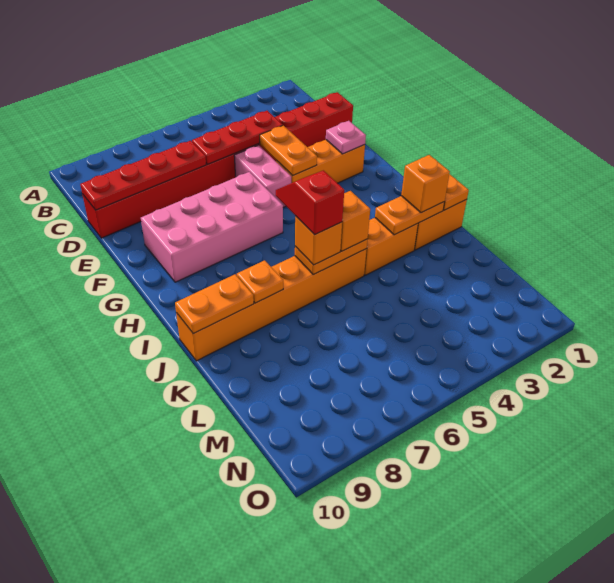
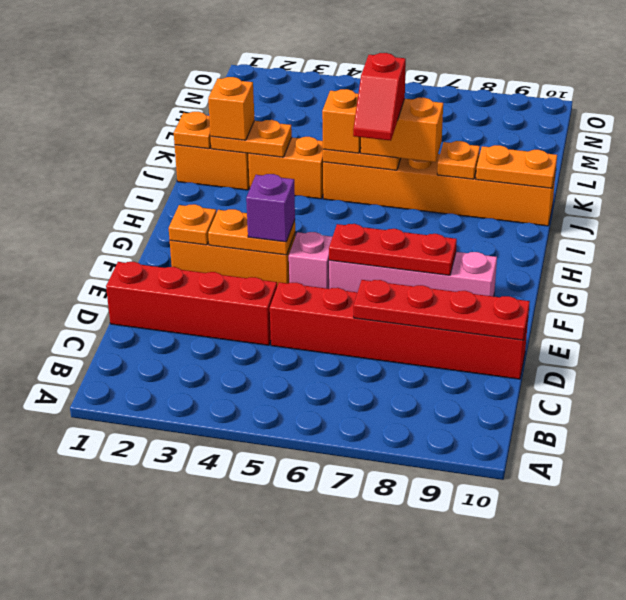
red plate D4:D6 level 2 -> red plate F6:F8 level 2
orange plate E4:F4 level 2 -> orange plate F3:F4 level 2
pink brick E5:F5 level 1 -> pink brick F5 level 1
pink plate F2 level 2 -> orange plate F2 level 2
none -> purple brick F4 level 3
pink brick F6:G9 level 1 -> pink brick F6:F9 level 1
orange brick J6 level 3 -> orange brick J6:J7 level 3

